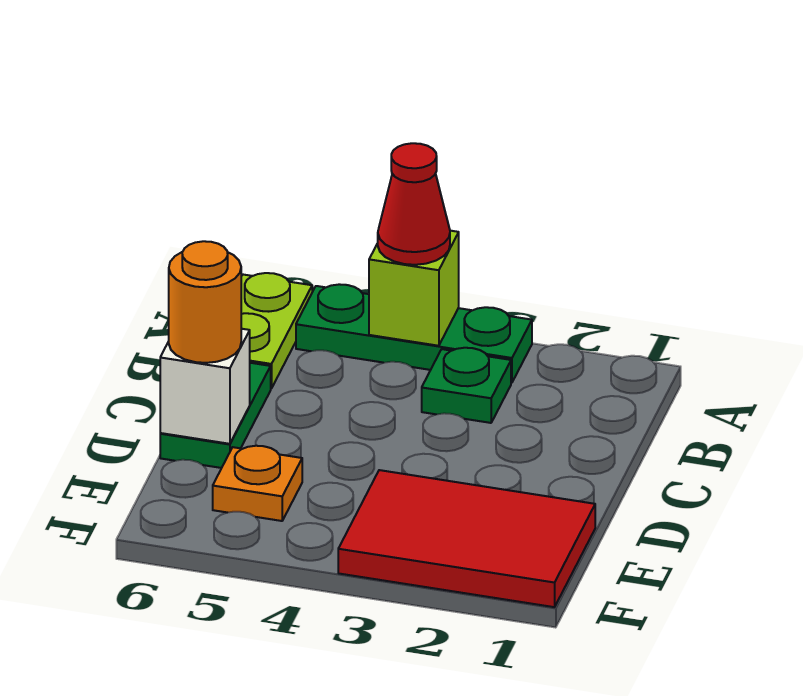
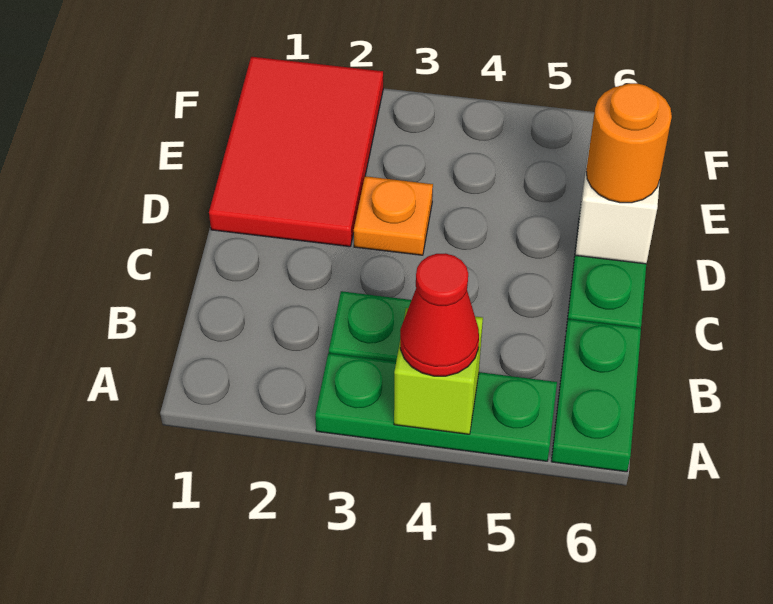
lime plate A6:B6 level 1 -> green plate A6:B6 level 1
red tile E1:F3 level 1 -> red tile D1:F2 level 1
orange plate E5 level 1 -> orange plate D3 level 1

